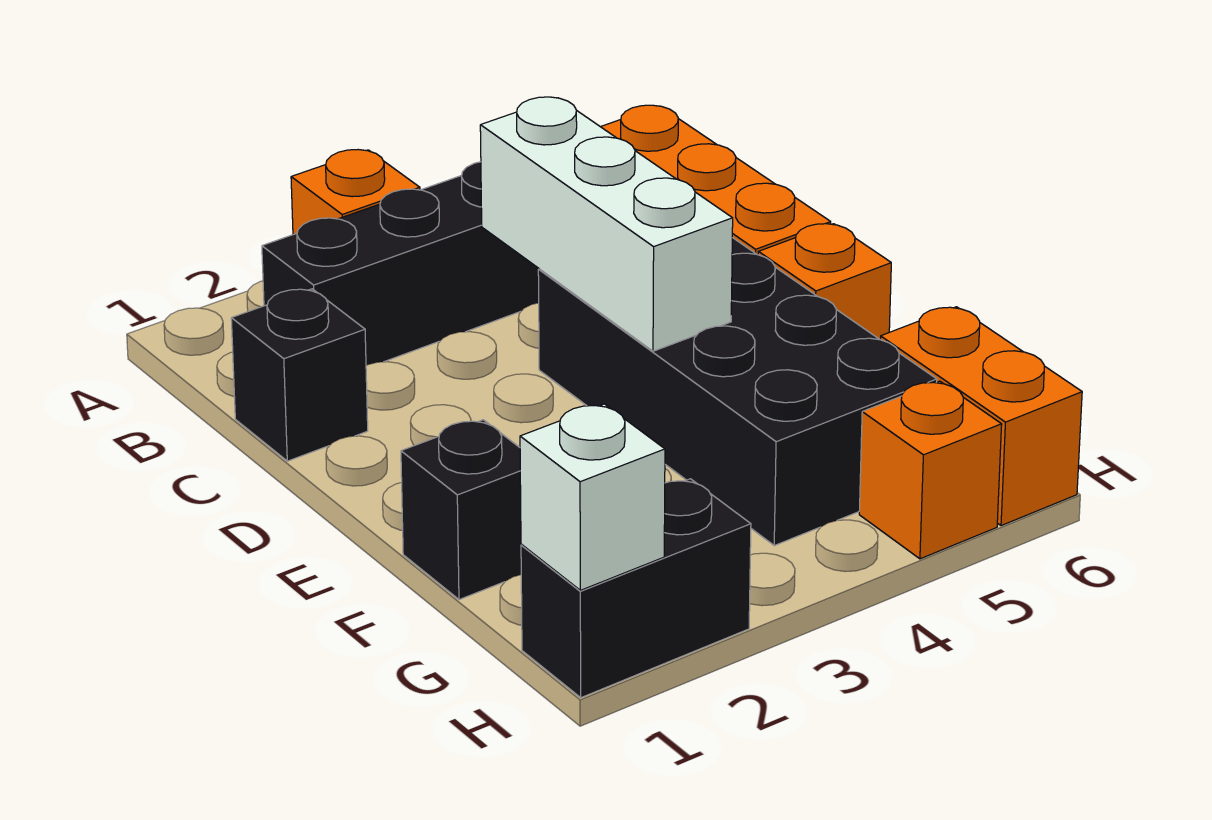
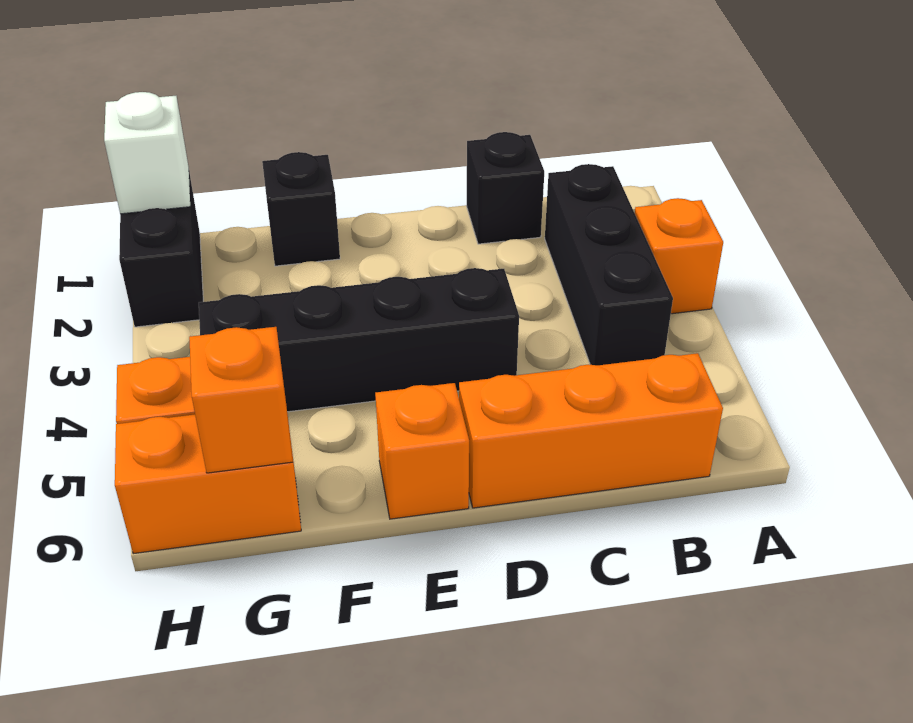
white brick C4:E4 level 2 -> none
black brick D4:G5 level 1 -> black brick D4:G4 level 1
none -> orange brick G6 level 2

